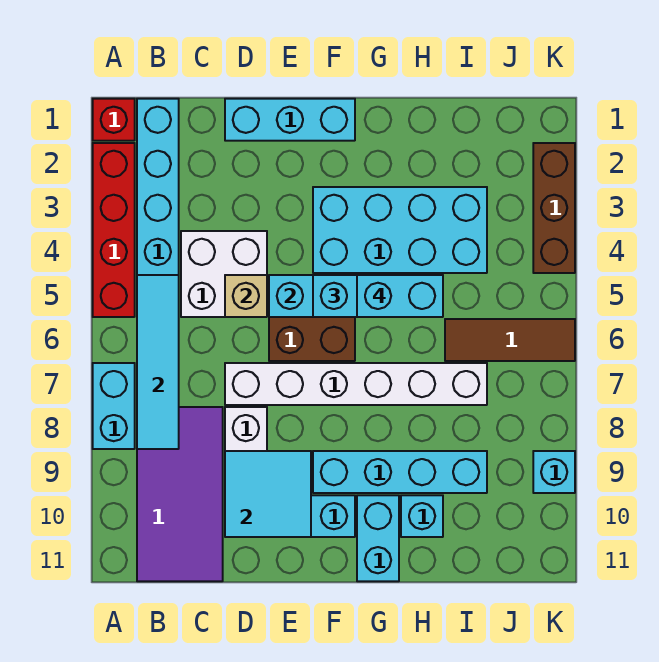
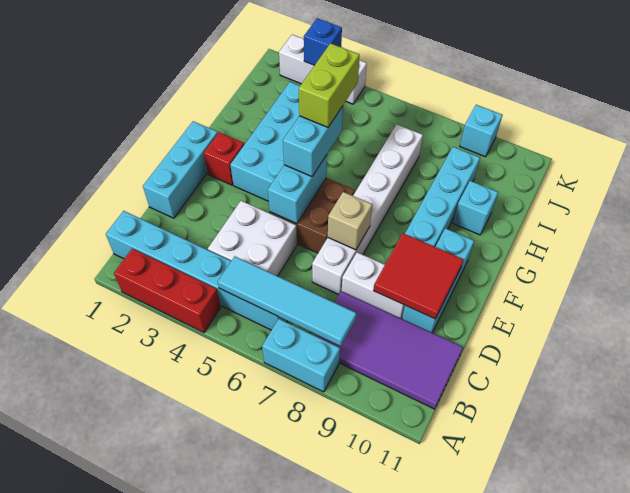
red brick A1 level 1 -> red brick F2 level 1
red brick A2:A5 level 1 -> red brick A2:A4 level 1
tan brick D5 level 2 -> tan brick E7 level 2
cyan tile D9:E10 level 2 -> red tile D9:E10 level 2
cyan brick G5:H5 level 4 -> lime brick G5:H5 level 4
cyan brick G10:G11 level 1 -> none
brown tile I6:K6 level 1 -> none
brown brick K2:K4 level 1 -> white brick K2:K4 level 1
none -> blue brick K3 level 2

